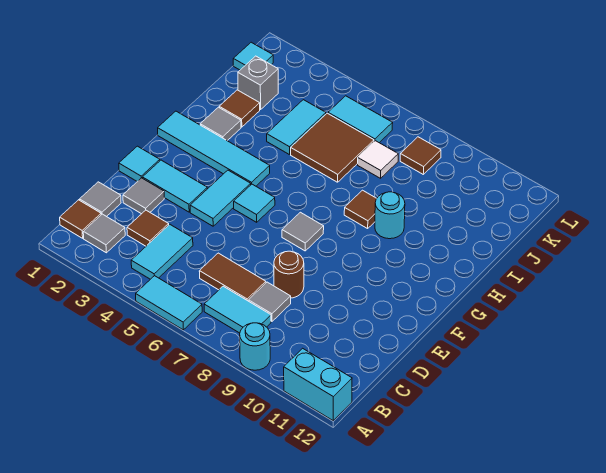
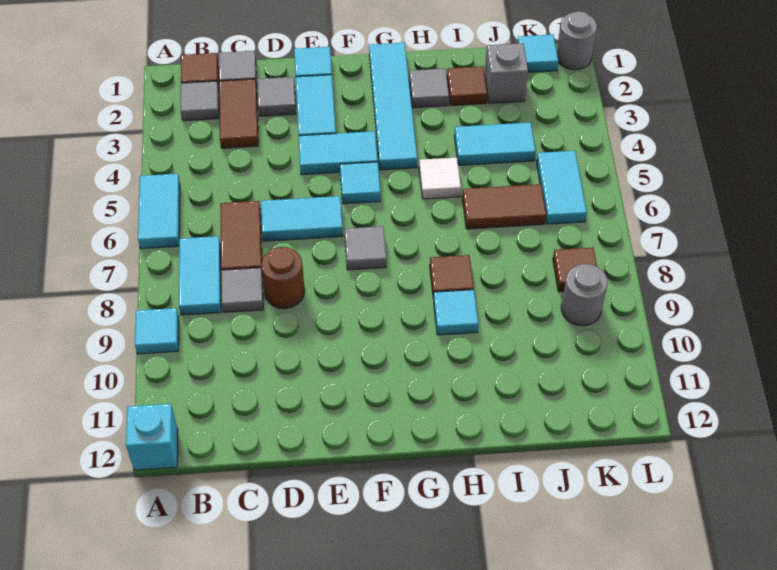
cyan round brick A9 level 1 -> cyan tile A9 level 1
cyan brick A11:A12 level 1 -> cyan brick A12 level 1
cyan tile B4:C4 level 1 -> cyan tile D6:E6 level 1
brown tile C3 level 1 -> brown tile C2:C3 level 1
cyan round brick H9 level 1 -> cyan tile H9 level 1
brown tile I5:J6 level 1 -> brown tile I6:J6 level 1
white tile J7 level 1 -> white tile H5 level 1
none -> grey round brick K9 level 1
none -> grey round brick L1 level 1

